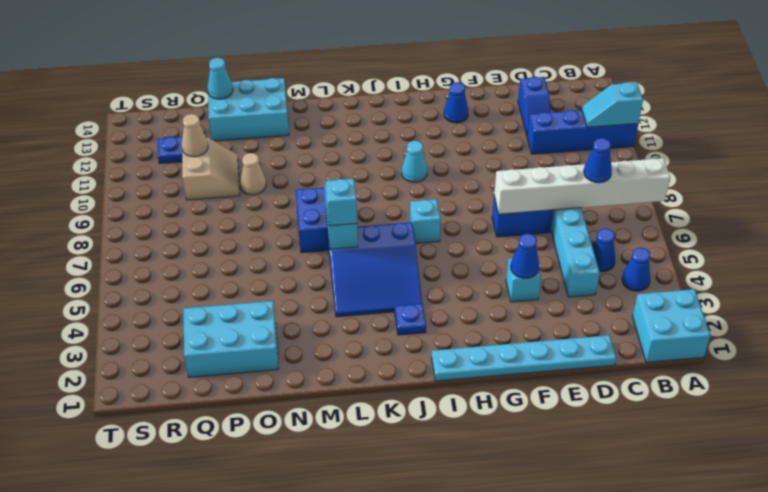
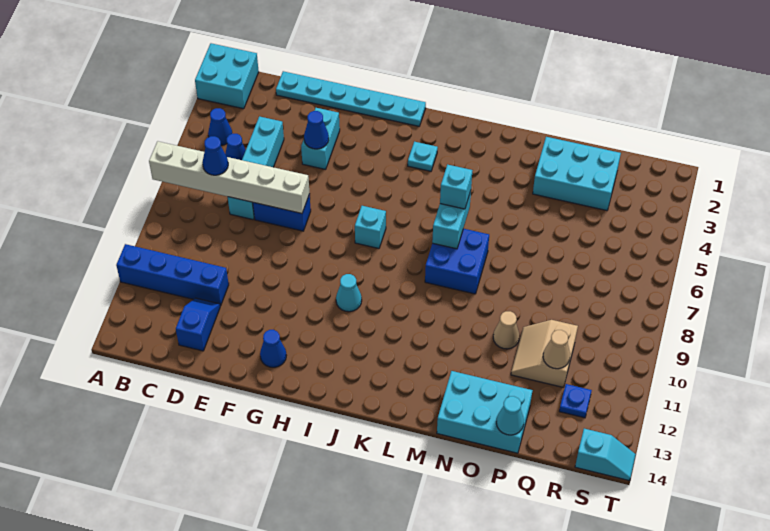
cyan slope A11:B11 level 2 top A -> cyan slope S14:T14 level 1 top S
cyan brick F4 level 1 -> cyan brick F3:F4 level 1
blue plate J3 level 1 -> cyan plate J3 level 1
blue slope J4:L6 level 1 top 6 -> none

